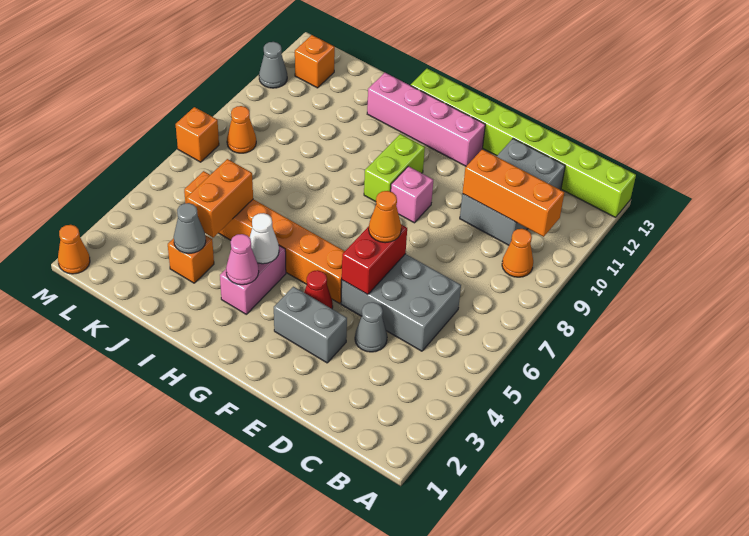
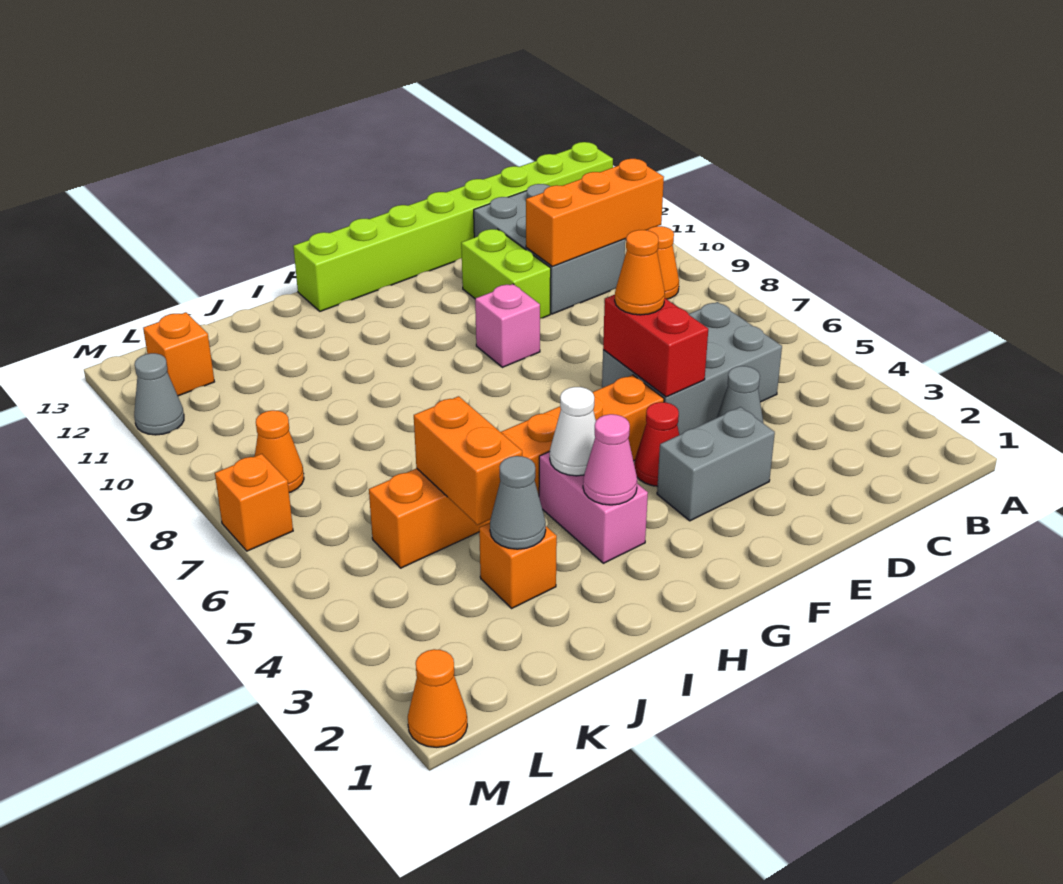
pink brick F12:I12 level 1 -> none
lime brick G9:G10 level 1 -> lime brick E10:E11 level 1

